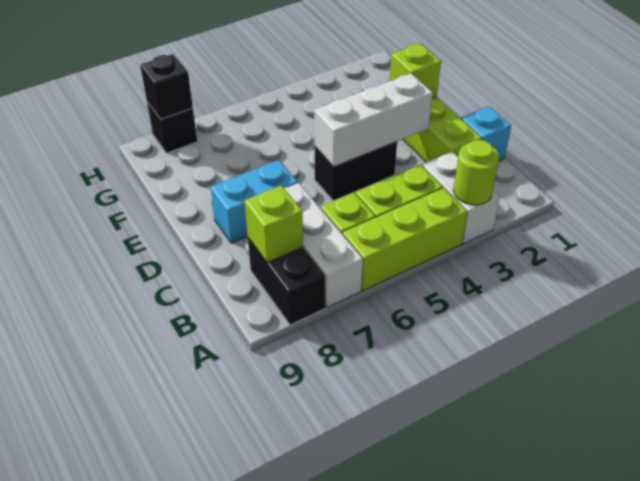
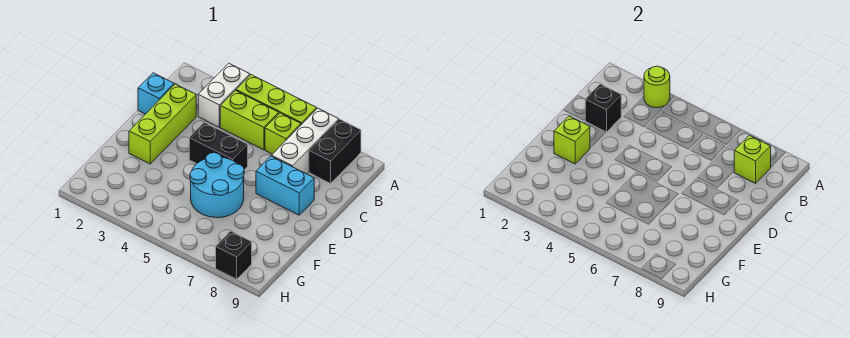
white brick D3:D5 level 2 -> none
none -> cyan round brick E5:F6 level 1
black brick H8 level 2 -> black brick C2 level 2

